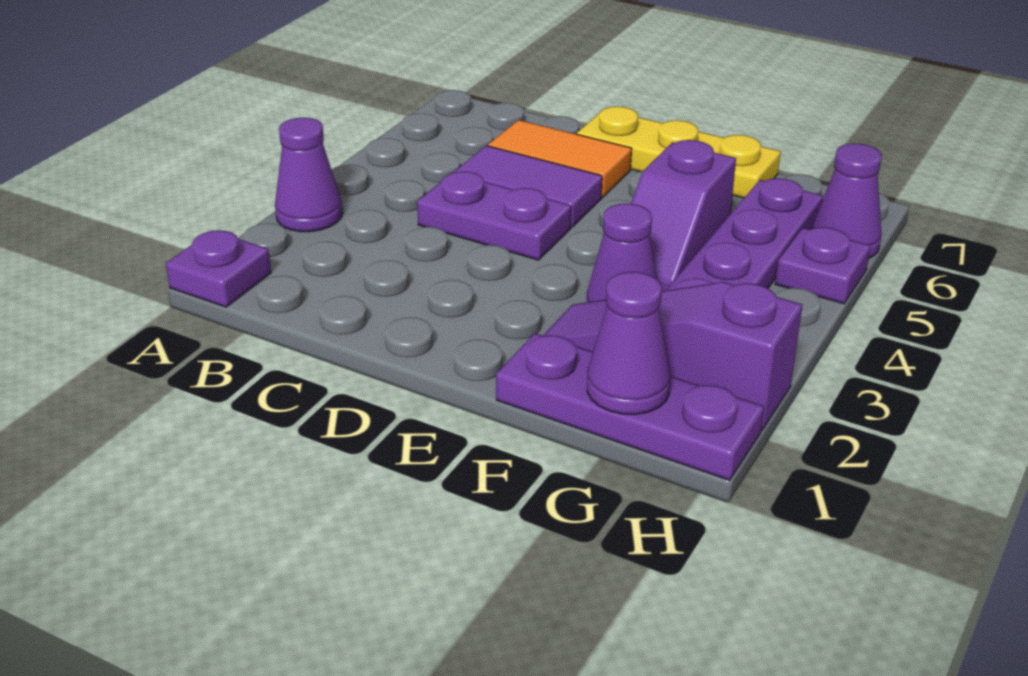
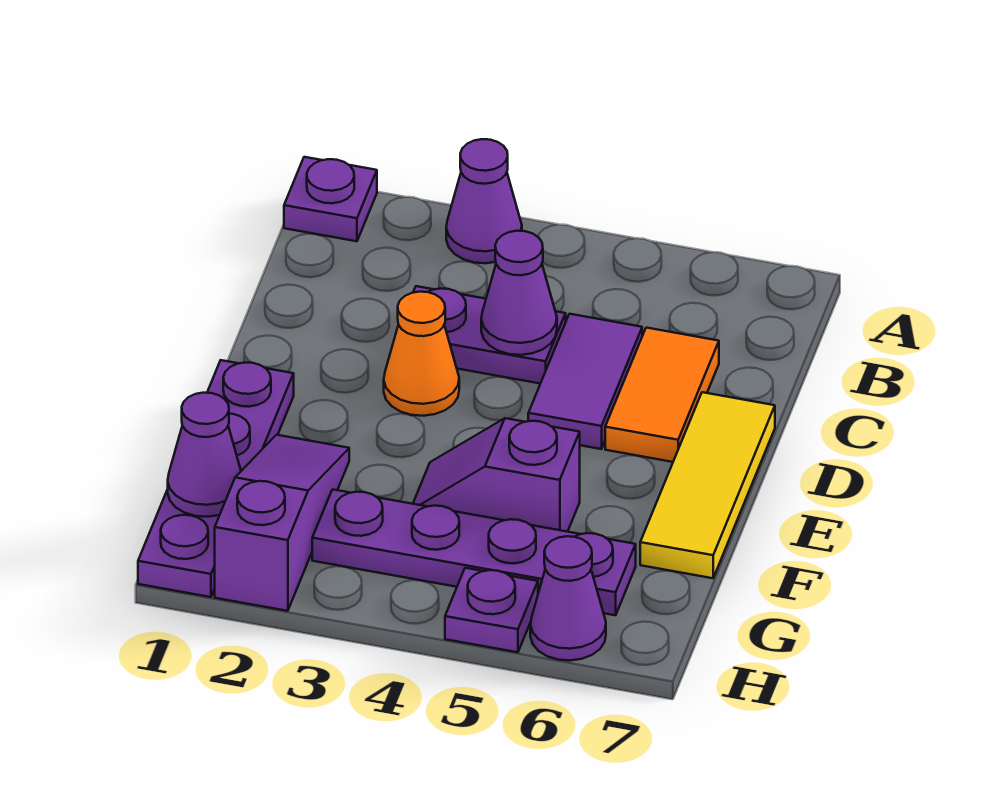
purple plate C4:D4 level 1 -> purple plate C3:C4 level 1
none -> orange cone D3 level 1
yellow plate D7:F7 level 1 -> yellow tile D7:F7 level 1
purple plate F1:H1 level 1 -> purple plate E1:H1 level 1
purple cone F3 level 1 -> purple cone C4 level 2

